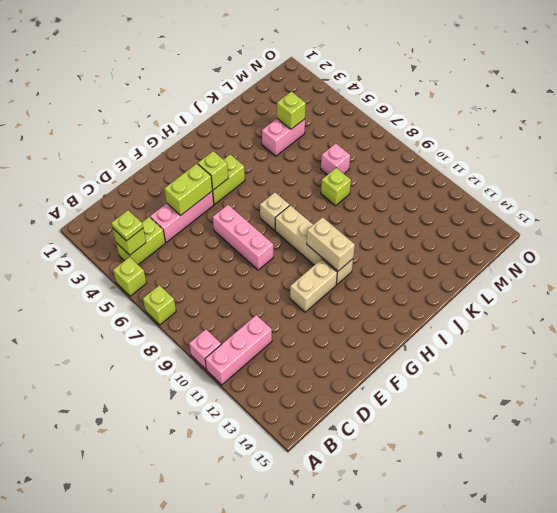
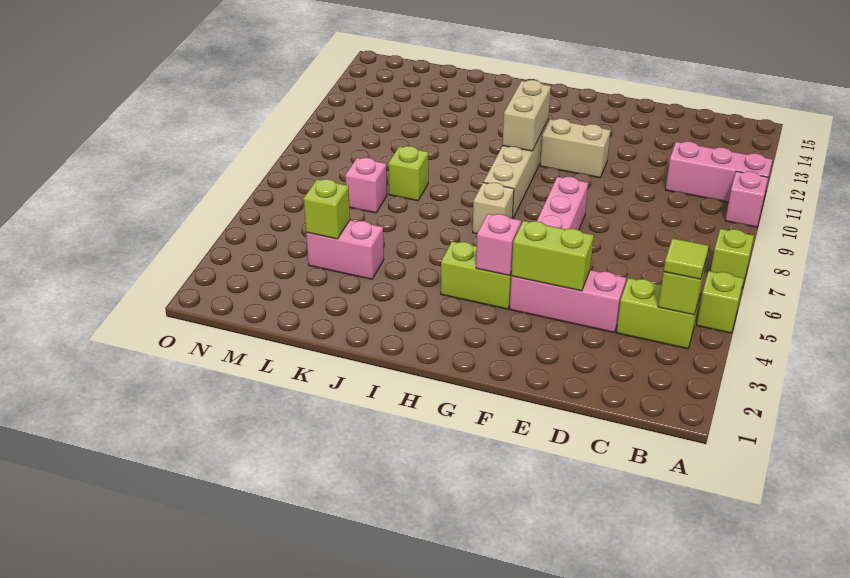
lime plate B4 level 3 -> lime tile B4 level 3
lime brick G4 level 2 -> pink brick G4 level 2

